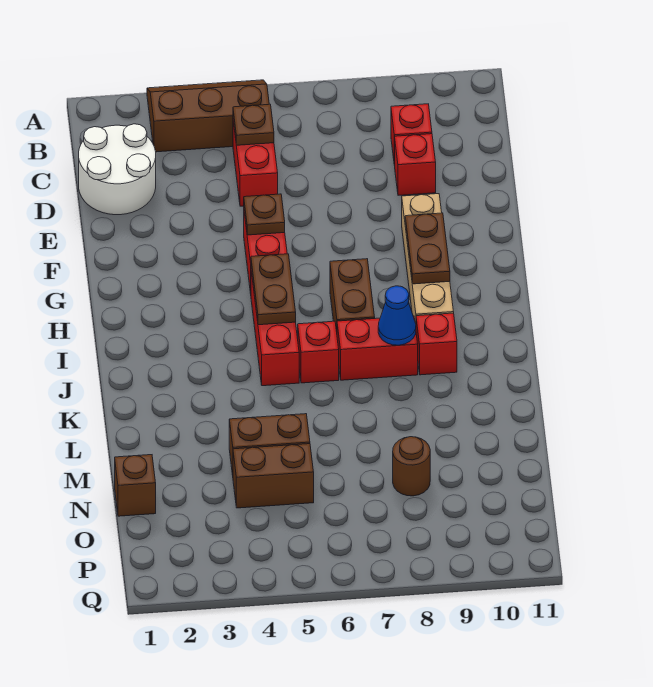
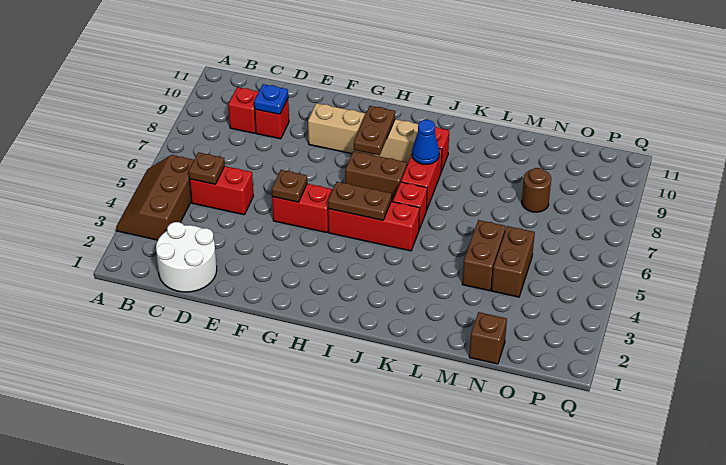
none -> blue plate D9 level 2
brown plate G9:H9 level 2 -> brown plate H8:H9 level 2

